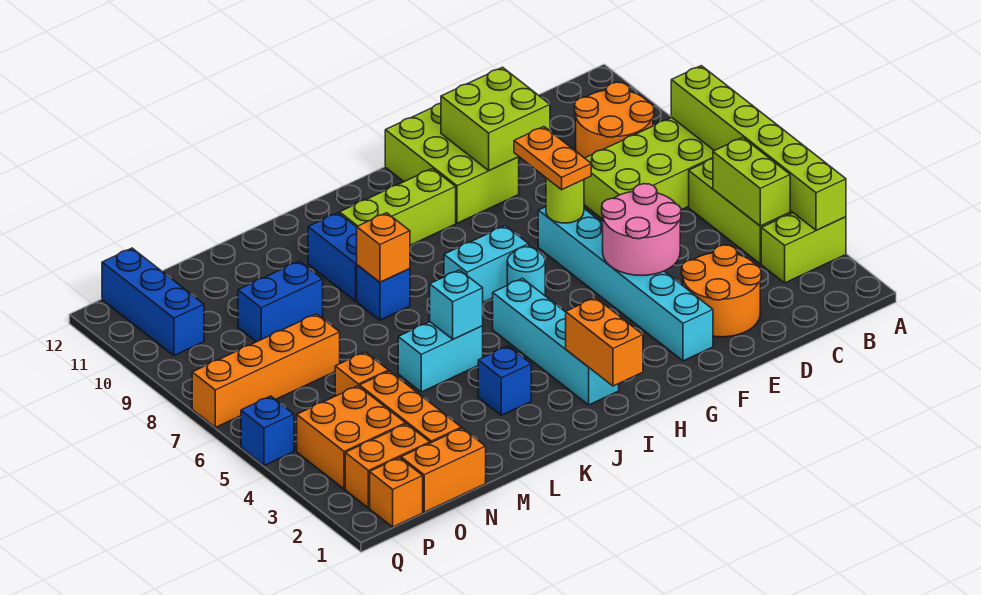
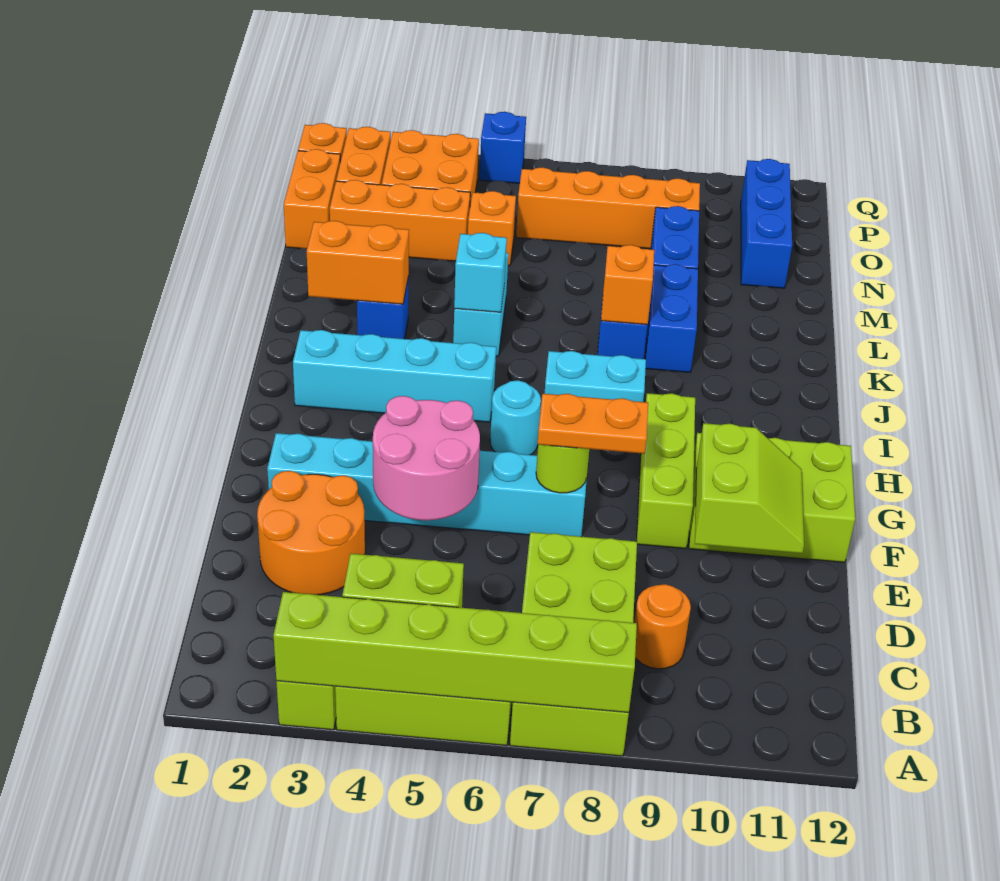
orange round brick B9:C10 level 1 -> orange round brick C9 level 1
lime brick E10:F11 level 2 -> lime slope E10:F11 level 2 top 10
cyan brick H7:I7 level 1 -> cyan brick I7:I8 level 1
lime brick H10:J10 level 1 -> lime brick F9:H9 level 1
orange brick I1:I2 level 2 -> orange brick K2:K3 level 2
blue brick K9:K10 level 1 -> blue brick K9:L9 level 1
orange brick N7:Q7 level 1 -> orange brick O6:O9 level 1
blue brick P10:P12 level 1 -> blue brick N11:P11 level 1

